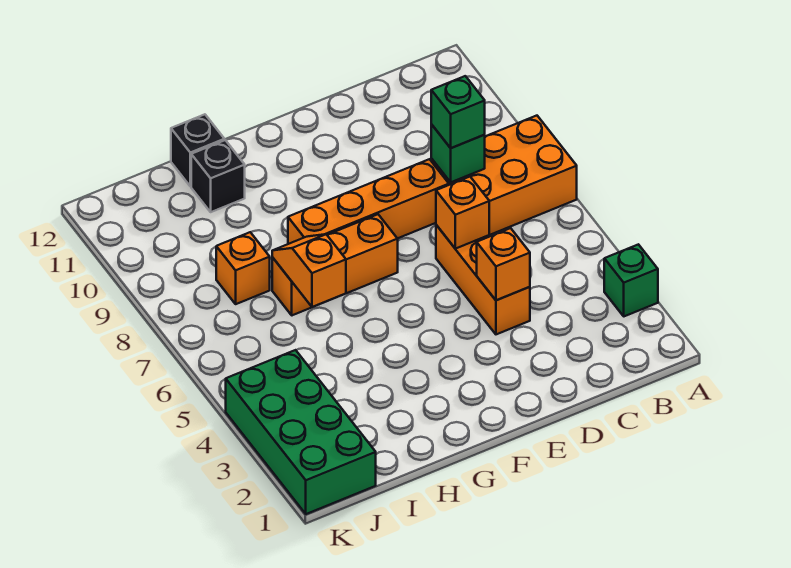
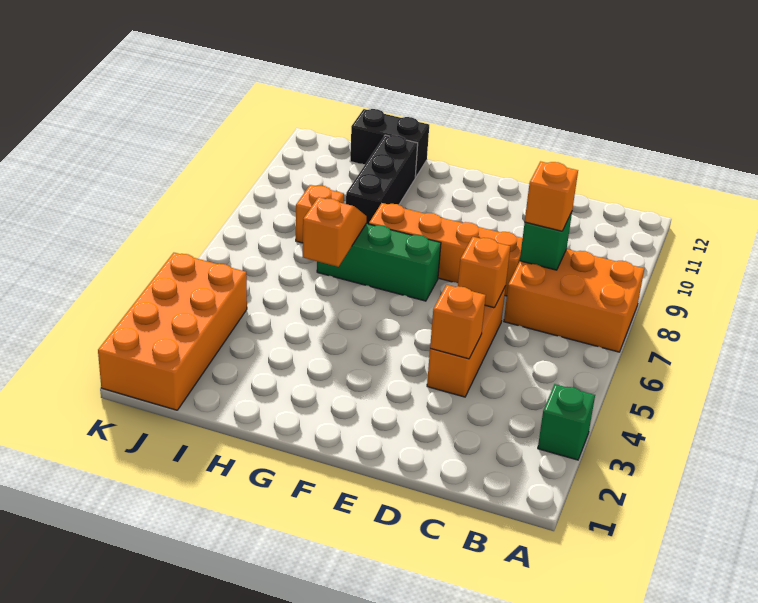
green brick C8 level 3 -> orange brick C8 level 3
orange brick F7:H7 level 1 -> green brick F7:H7 level 1
black brick H11 level 1 -> black brick H9:H11 level 1
black brick H12 level 1 -> black brick H12:I12 level 1
green brick J1:K4 level 1 -> orange brick J1:K4 level 1

